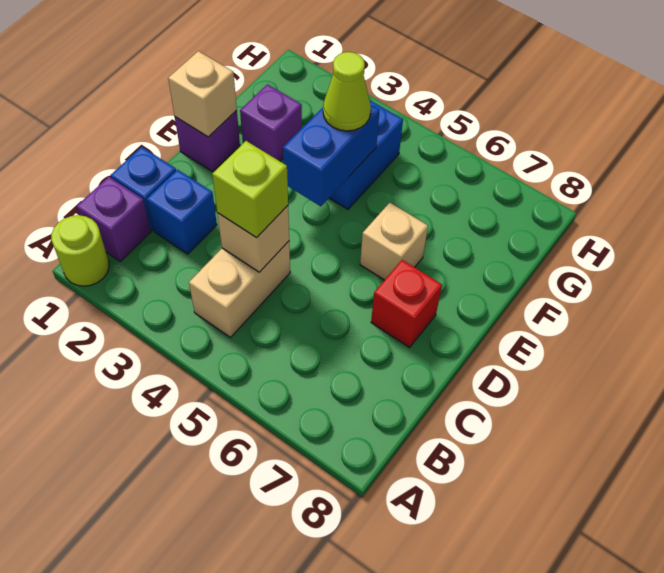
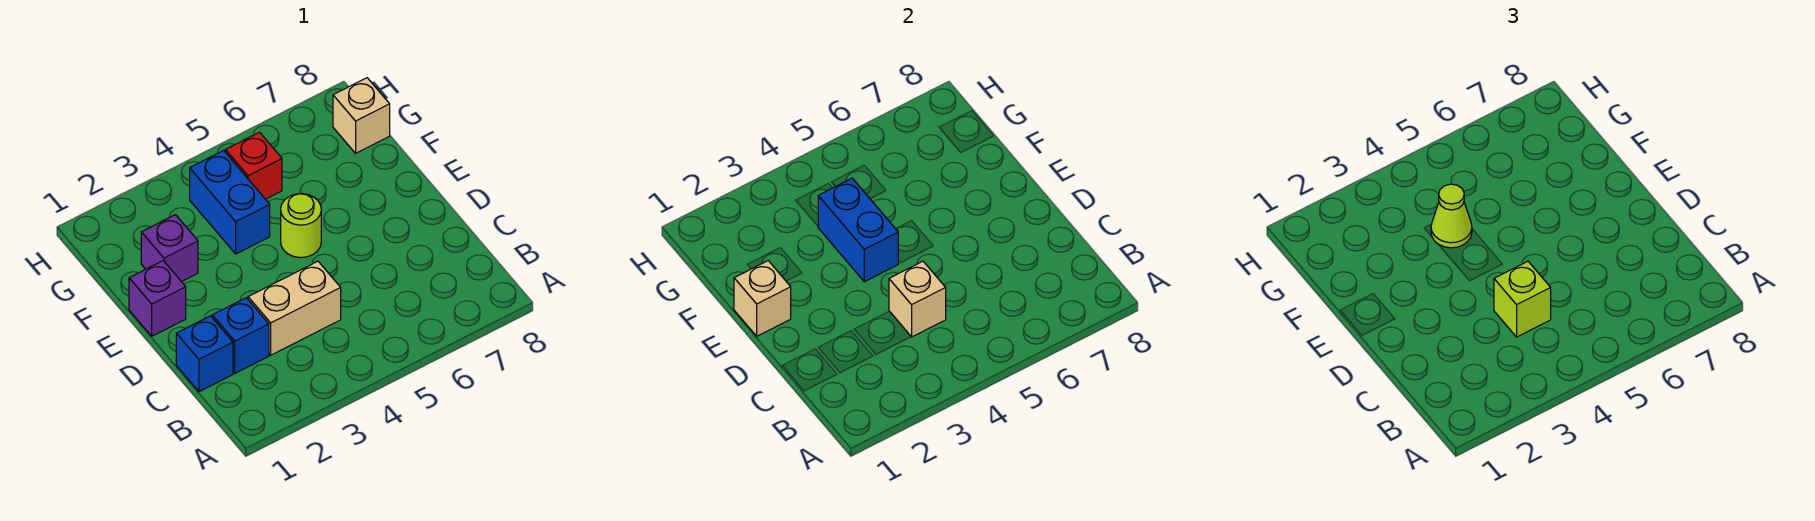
lime round brick A1 level 1 -> lime round brick E5 level 1
purple brick B1 level 1 -> none
tan brick B4:C4 level 1 -> tan brick C3:C4 level 1
red brick D7 level 1 -> red brick G5 level 1
tan brick E6 level 1 -> tan brick G8 level 1

